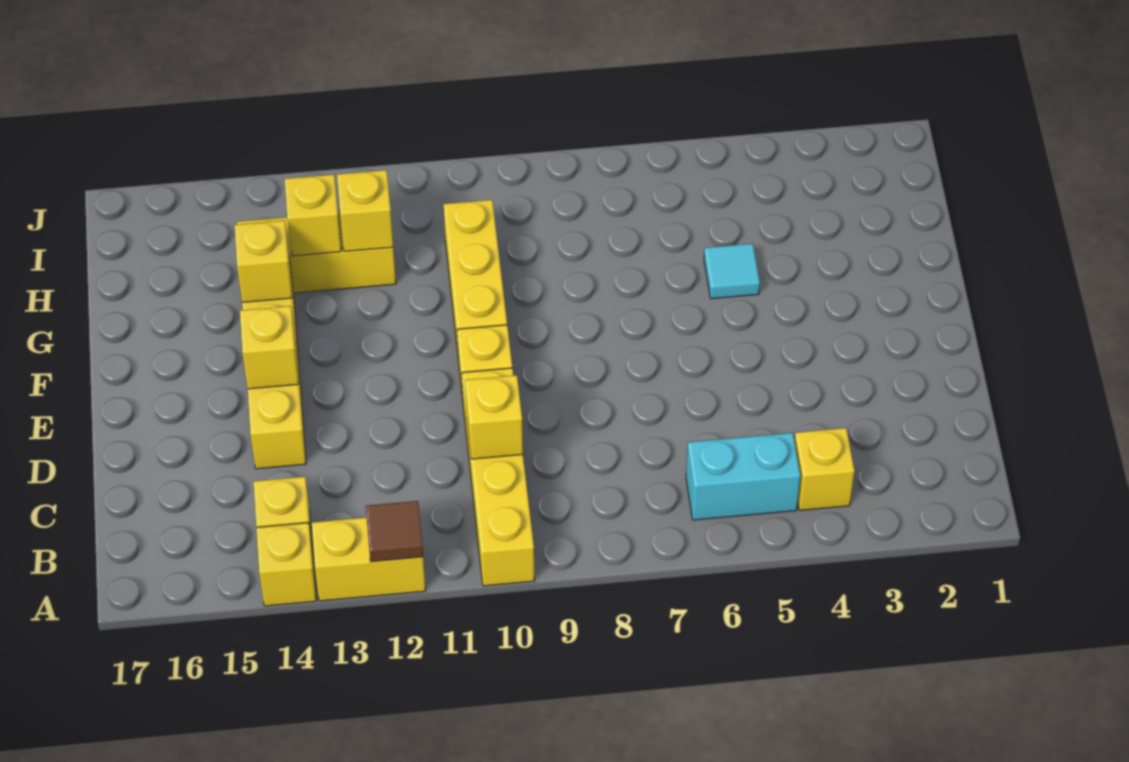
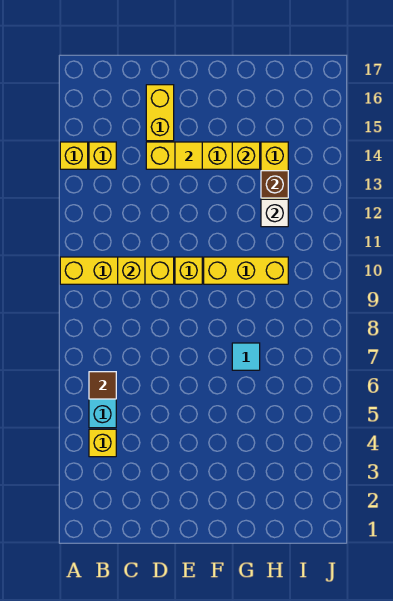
yellow brick A12:A13 level 1 -> yellow brick D15:D16 level 1
brown tile A12 level 2 -> brown tile B6 level 2
yellow brick E14 level 2 -> yellow tile E14 level 2
cyan tile G5 level 1 -> cyan tile G7 level 1
yellow brick H12 level 2 -> white brick H12 level 2
yellow brick H13 level 2 -> brown brick H13 level 2

